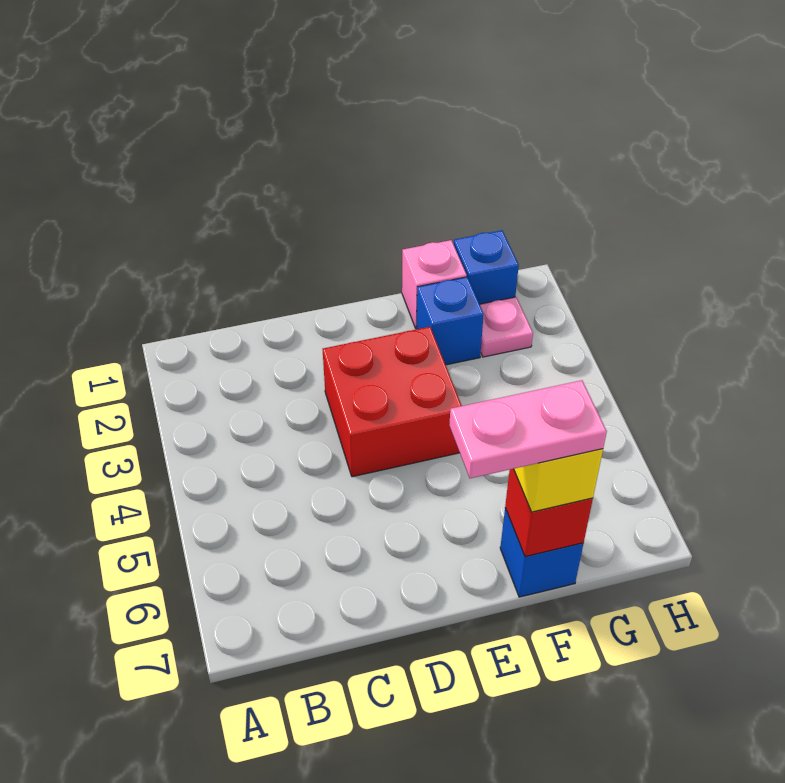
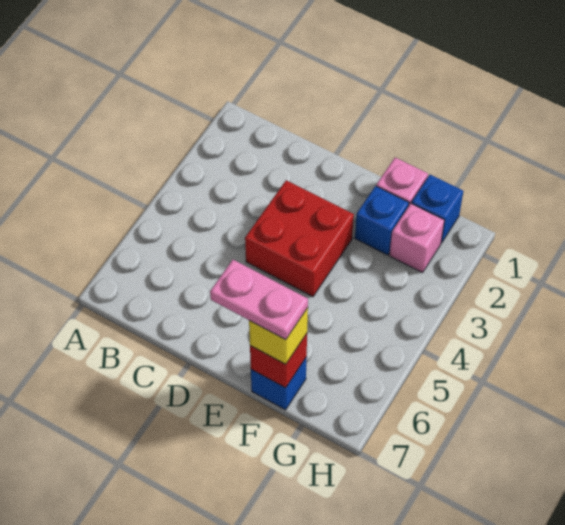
pink plate G2 level 1 -> pink brick G2 level 1

